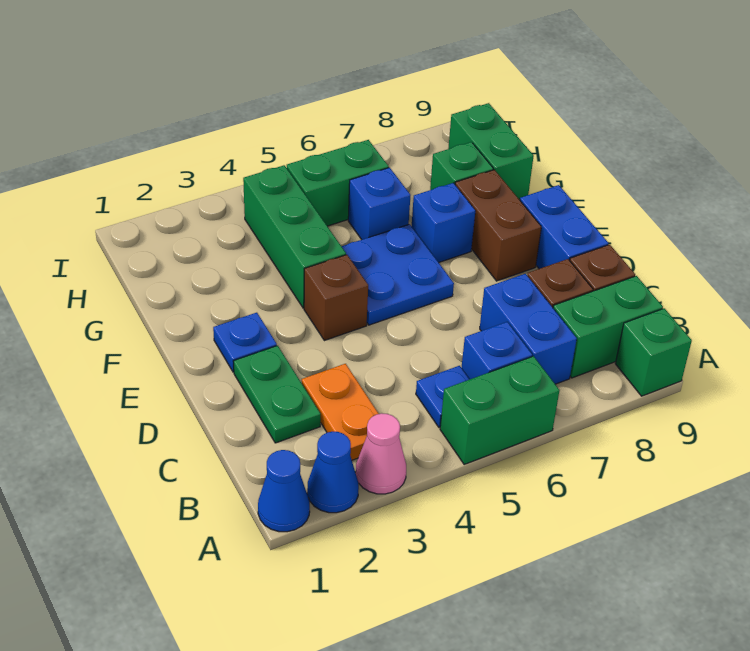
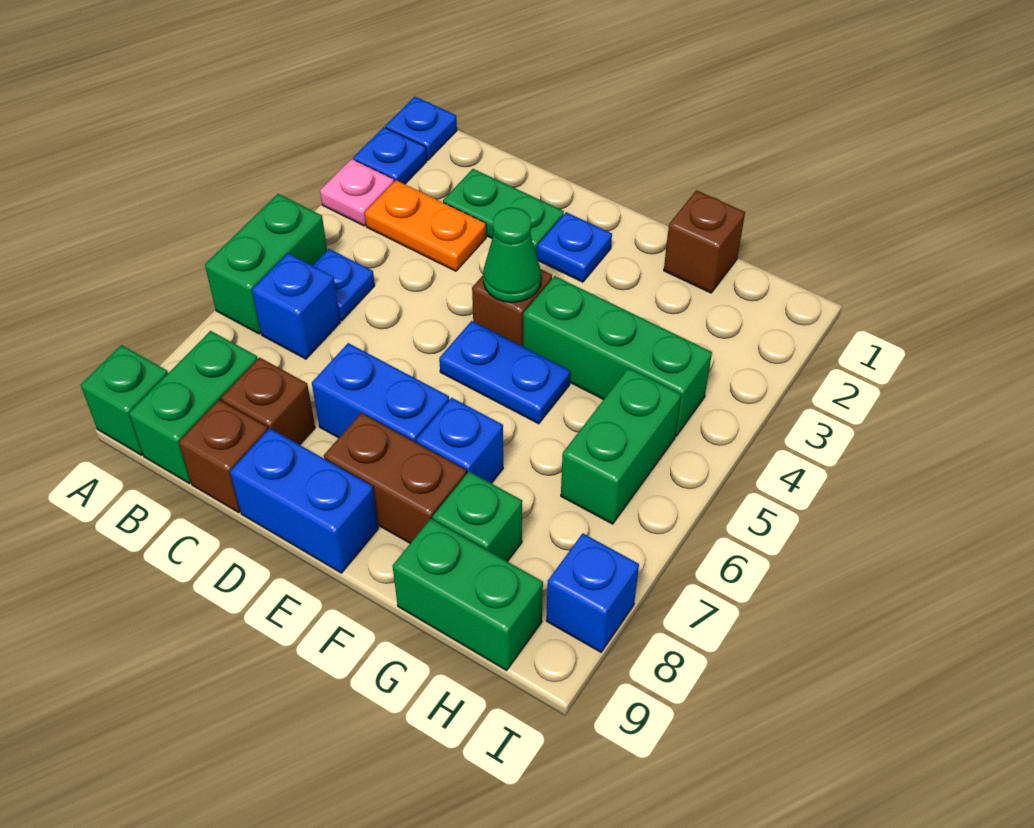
blue cone A1 level 1 -> blue plate A1 level 1
blue cone A2 level 1 -> blue plate A2 level 1
pink cone A3 level 1 -> pink plate A3 level 1
blue brick B7:C7 level 1 -> blue brick D7:E7 level 1
none -> green cone E4 level 2
blue plate E5:F6 level 1 -> blue plate E5:F5 level 1
none -> brown brick G1 level 1
blue brick G6 level 1 -> blue brick I8 level 1

